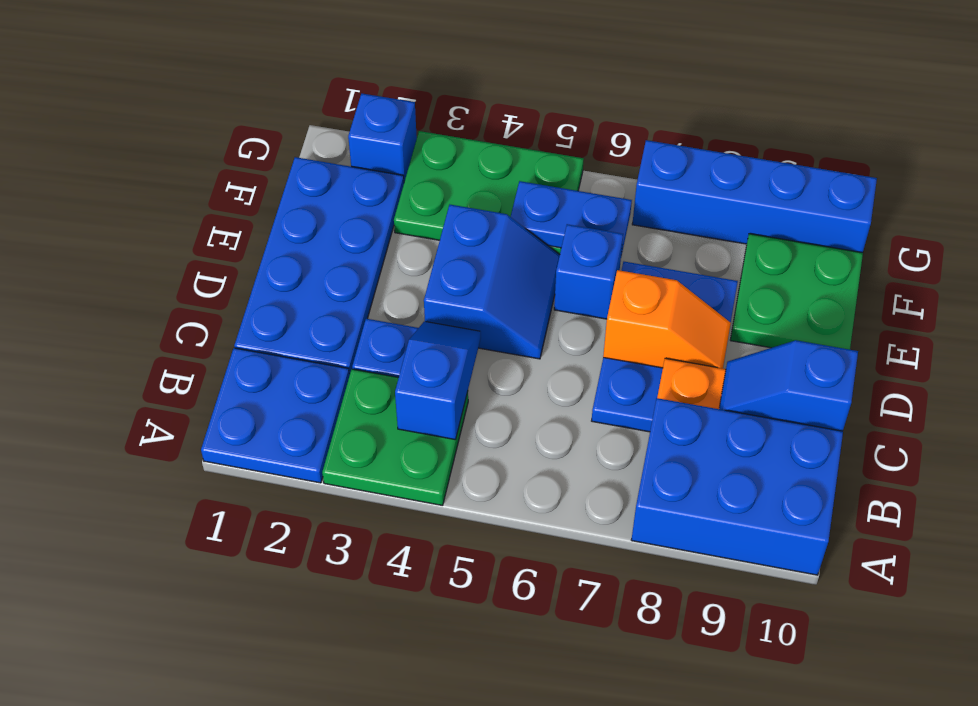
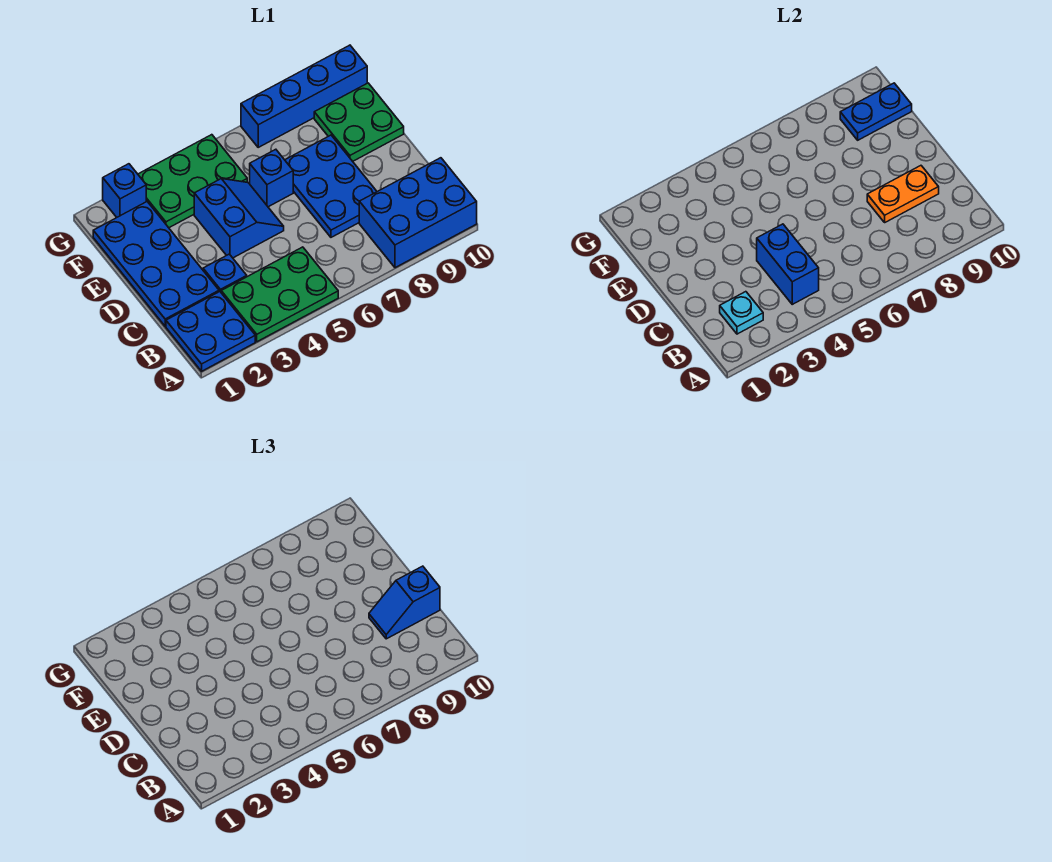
green plate A3:B4 level 1 -> green plate A3:B5 level 1
none -> cyan plate B2 level 2
blue slope B4:C4 level 2 top B -> blue brick B4:C4 level 2
orange slope D7:D8 level 2 top 7 -> none
blue plate F5:F6 level 2 -> blue plate F9:F10 level 2

